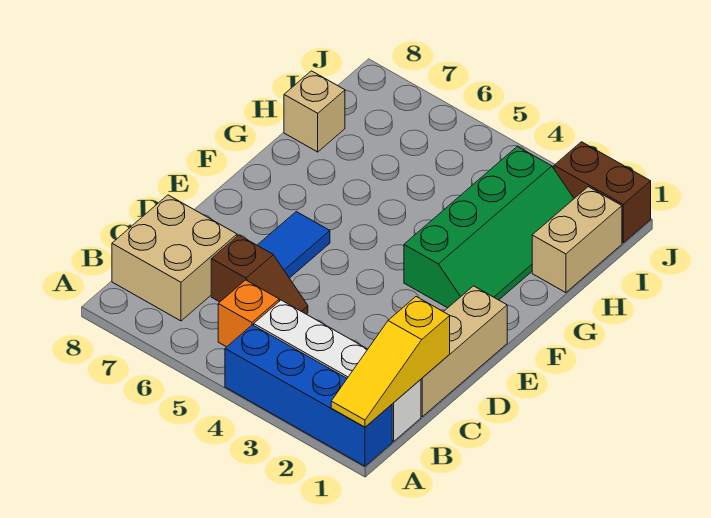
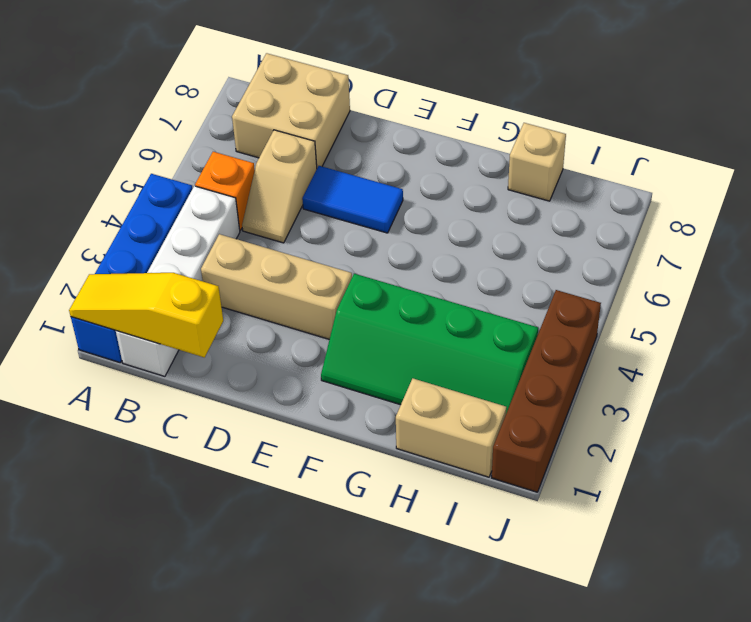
tan brick C1:E1 level 1 -> tan brick C3:E3 level 1
brown slope C5:C6 level 1 top 6 -> tan slope C5:C6 level 1 top 6
brown brick J1:J2 level 1 -> brown brick J1:J4 level 1

